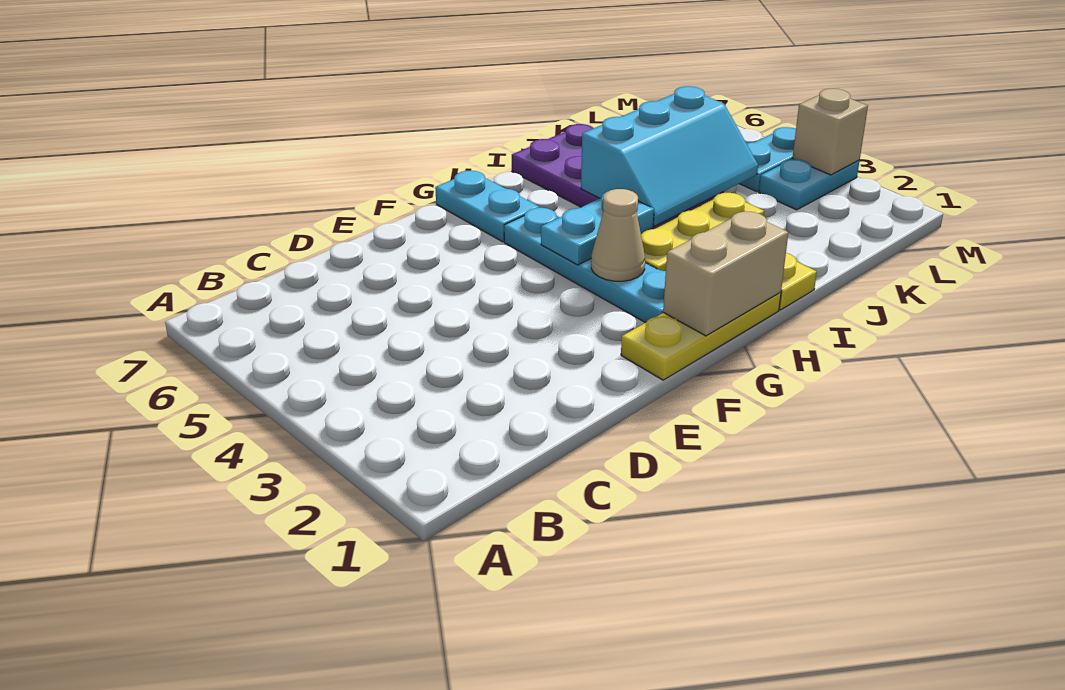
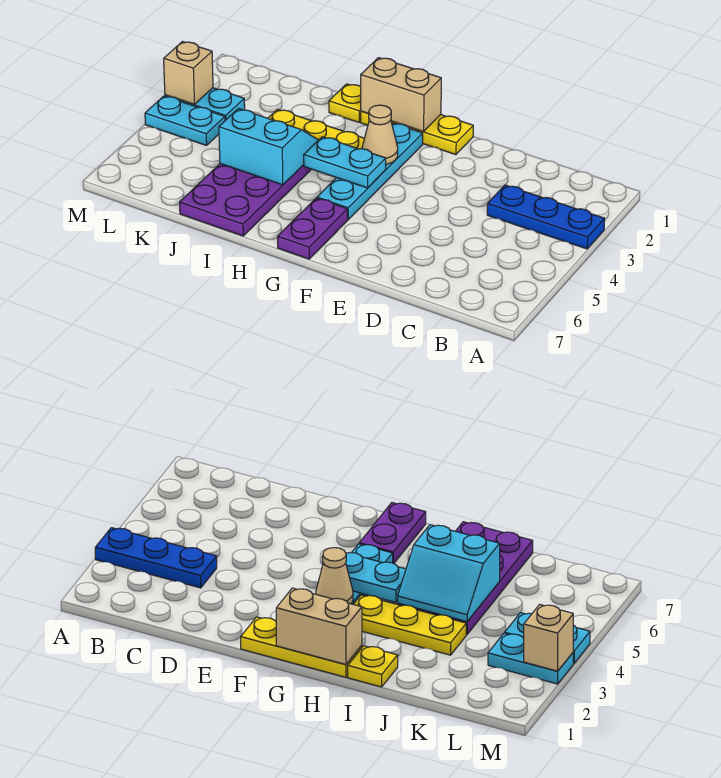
none -> blue plate A3:C3 level 1
cyan plate G6:G7 level 1 -> purple plate G6:G7 level 1
cyan slope I4:K5 level 2 top 5 -> cyan slope I4:J5 level 2 top 5

